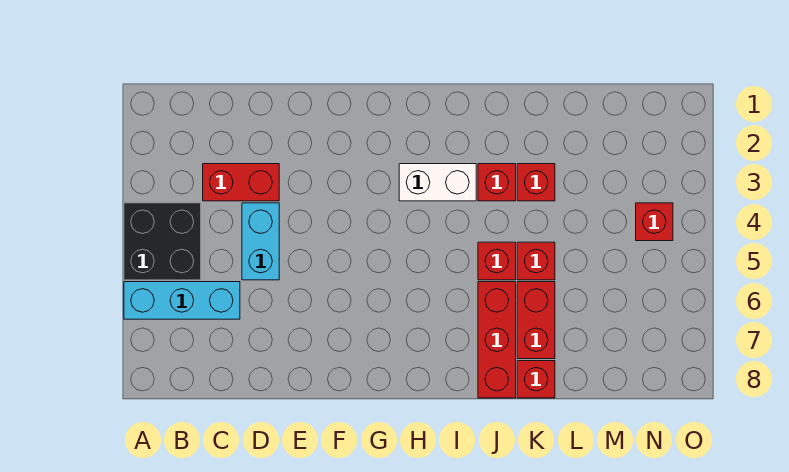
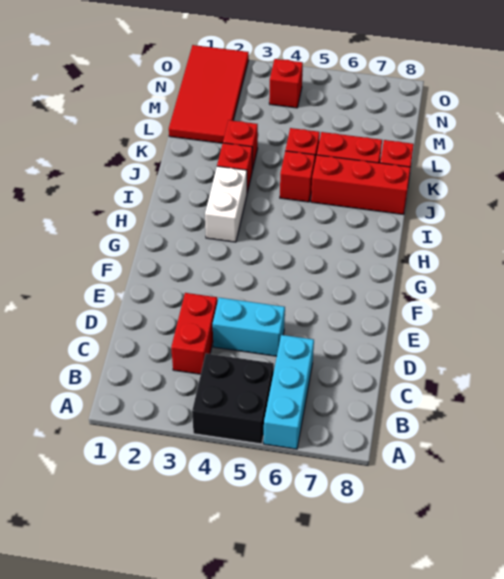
none -> red tile L1:O2 level 1

